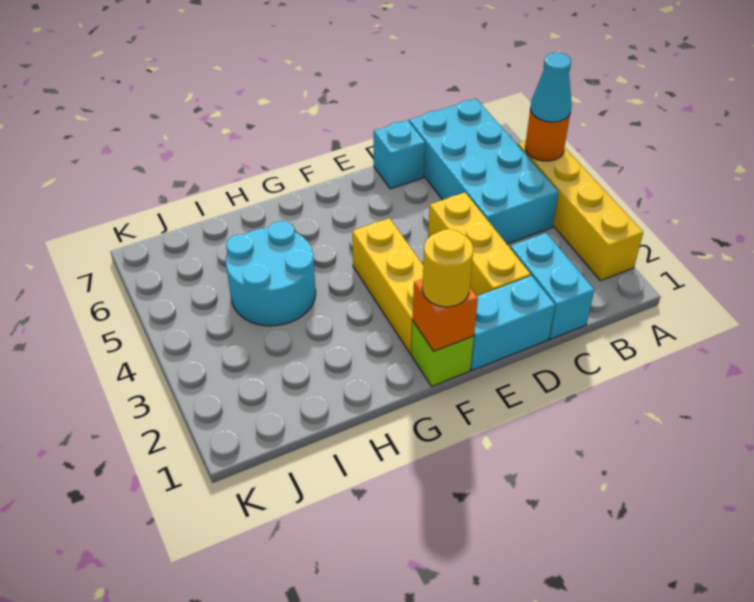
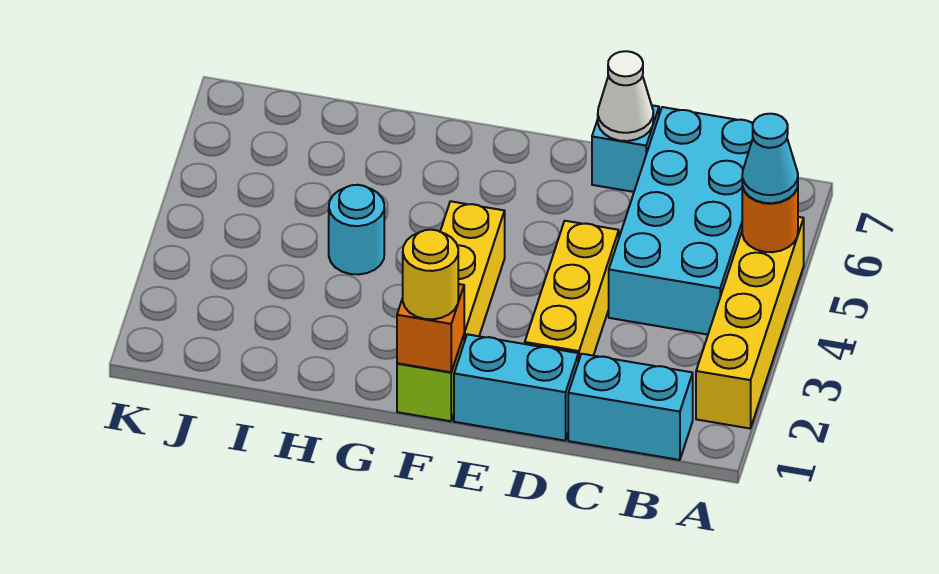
cyan brick C1:C2 level 1 -> cyan brick B1:C1 level 1
none -> white cone D7 level 2
cyan round brick H4:I5 level 1 -> cyan round brick H4 level 1

